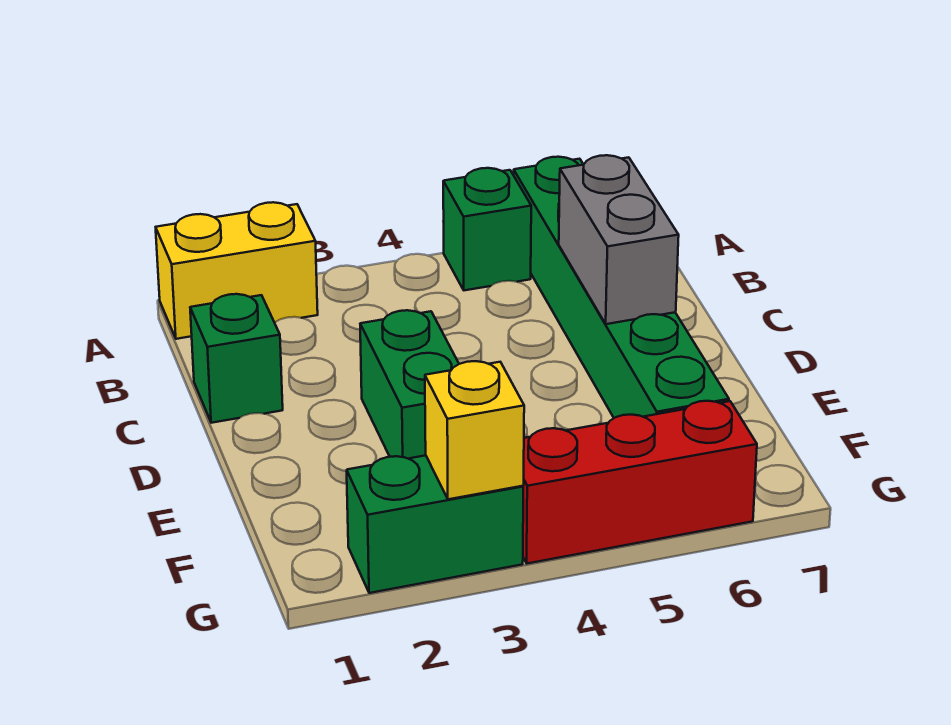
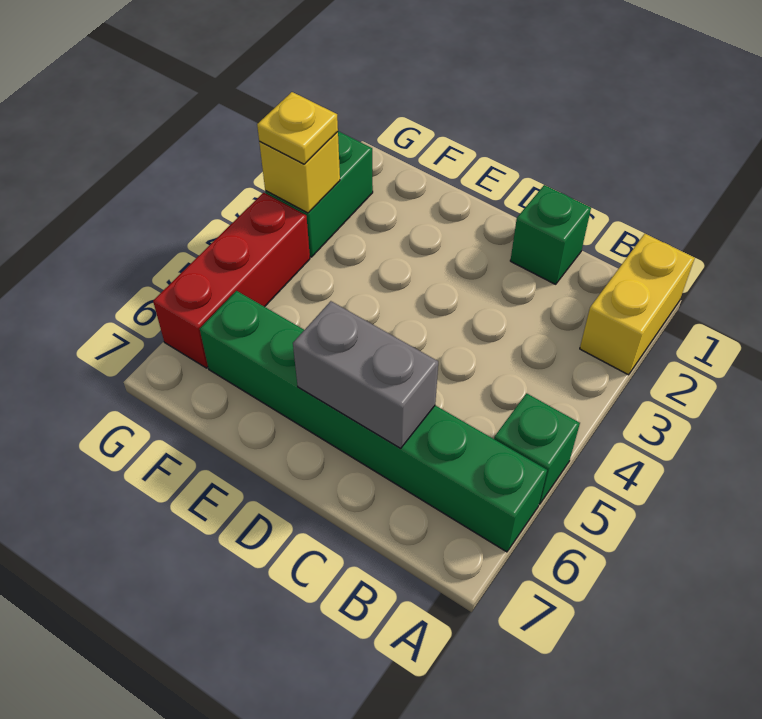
green brick D3:E3 level 1 -> none
none -> yellow plate G3 level 3

